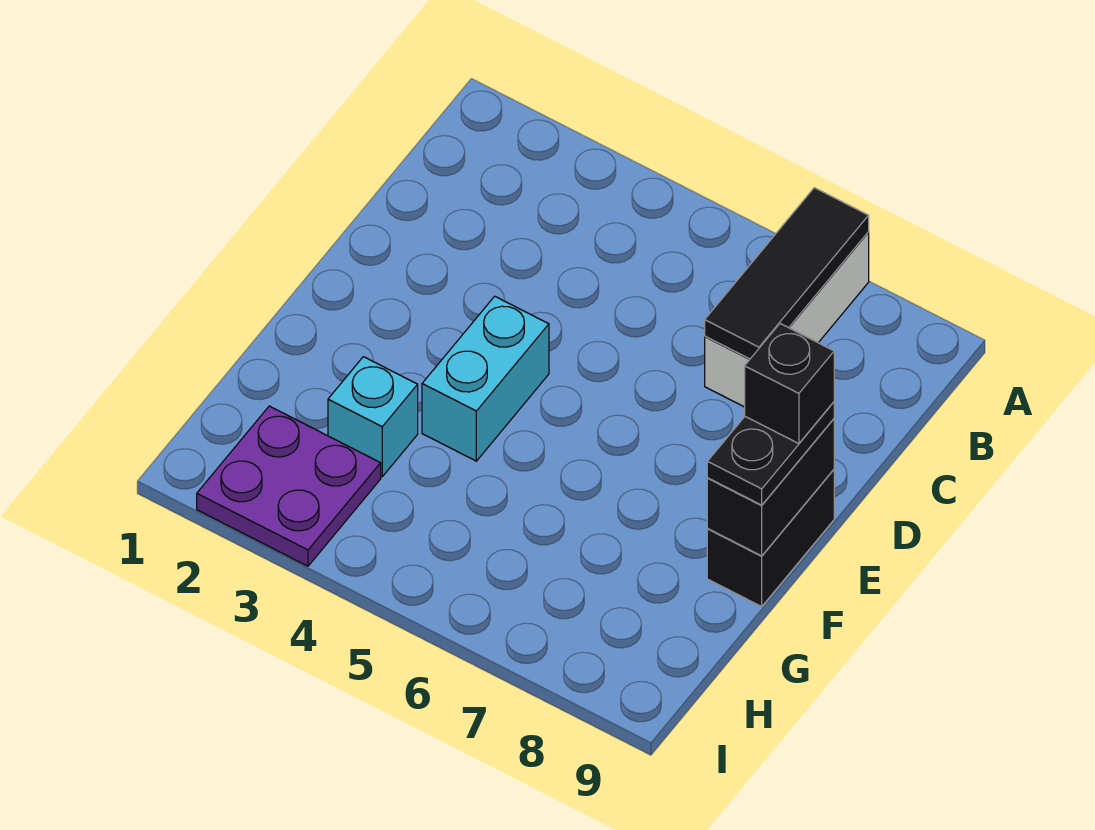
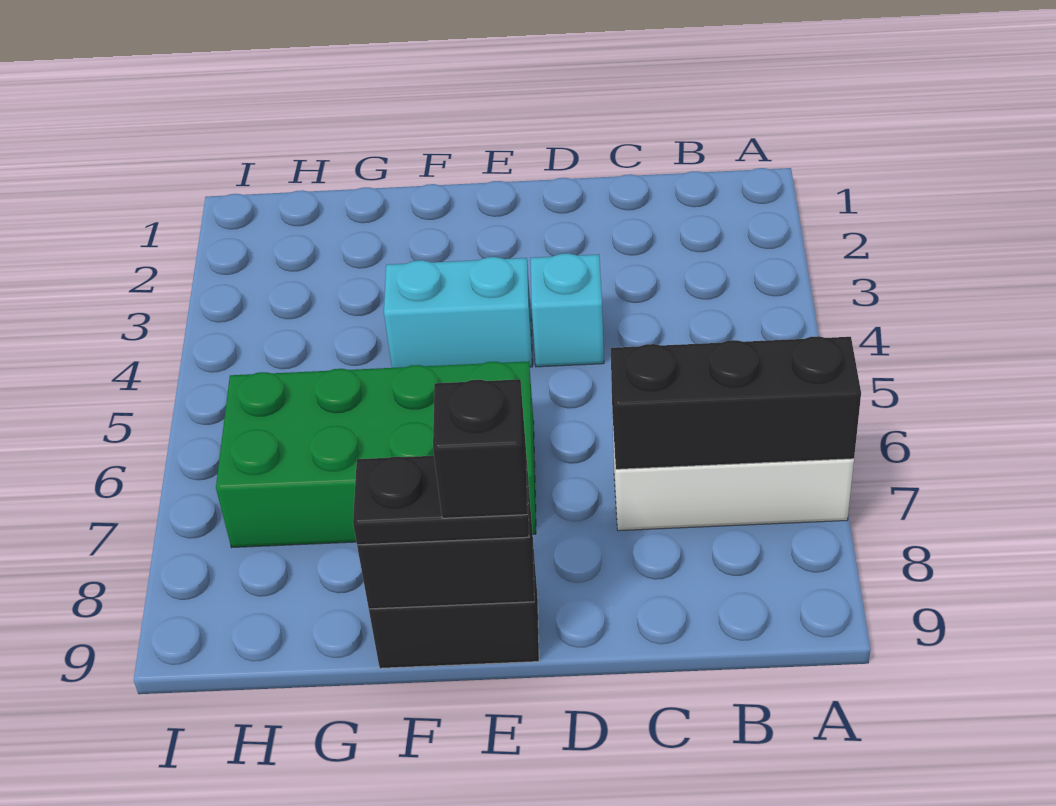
black tile A7:C7 level 2 -> black brick A7:C7 level 2
none -> green brick E6:H7 level 1
cyan brick G3 level 1 -> cyan brick D4 level 1
purple plate H2:I3 level 1 -> none

